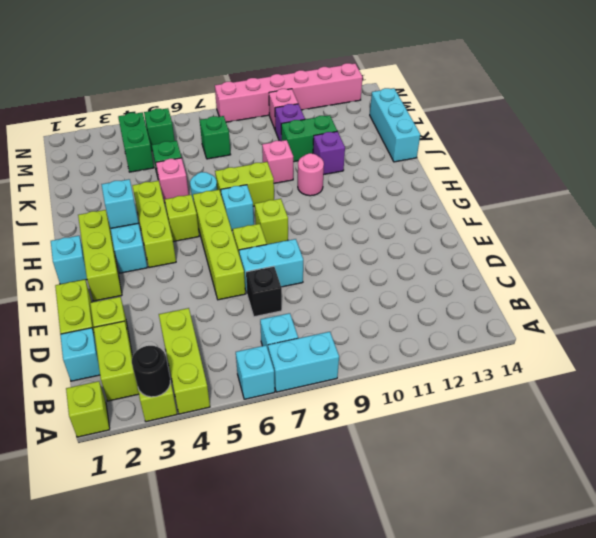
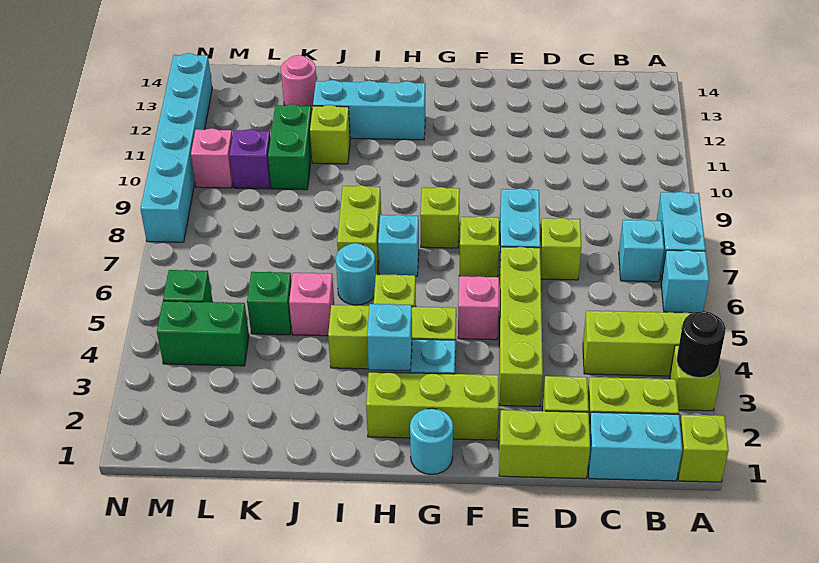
cyan brick C1 level 1 -> cyan brick B1:C1 level 1
black brick D7 level 1 -> lime brick D7 level 1
lime brick E6:H6 level 1 -> lime brick E3:E6 level 1
cyan brick G1 level 1 -> cyan round brick G1 level 1
pink round brick I10 level 1 -> pink round brick K13 level 1
pink brick J9 level 1 -> pink brick F5 level 1
purple brick J11 level 1 -> lime brick J11 level 1
cyan brick J14:L14 level 1 -> cyan brick H12:J12 level 1
green brick L7 level 1 -> none
pink brick N8:N13 level 1 -> cyan brick N8:N13 level 1

